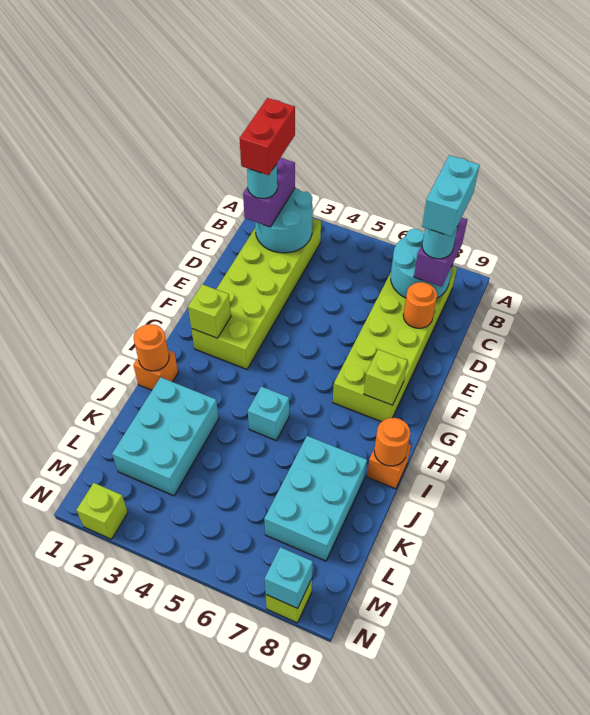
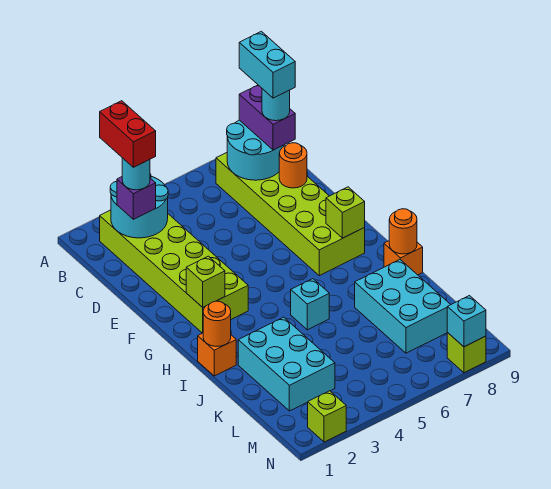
purple brick B2:C2 level 3 -> purple brick C2 level 3

